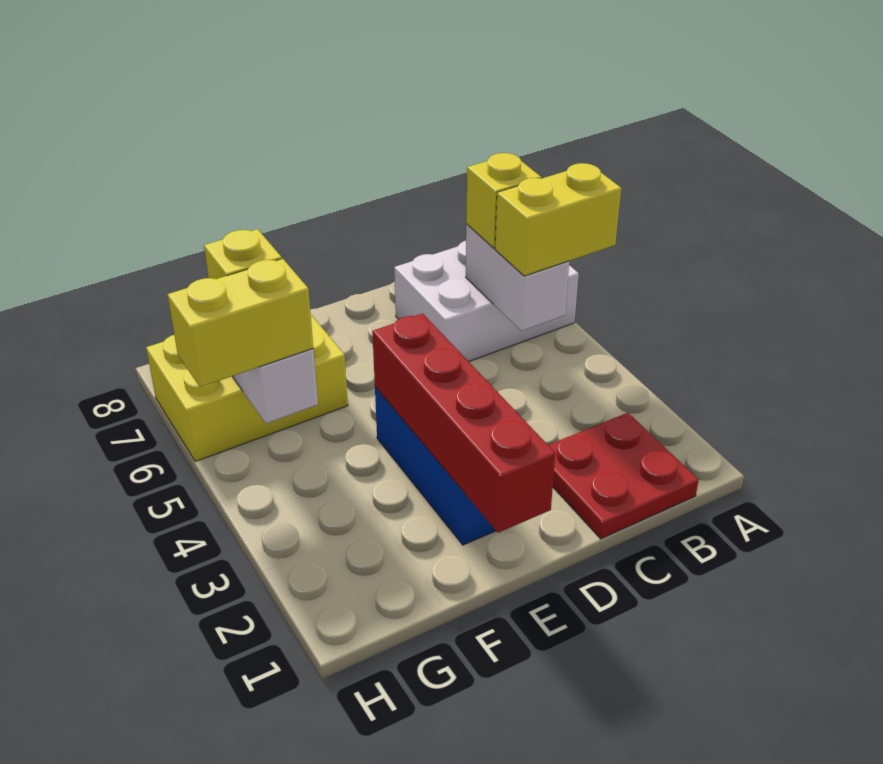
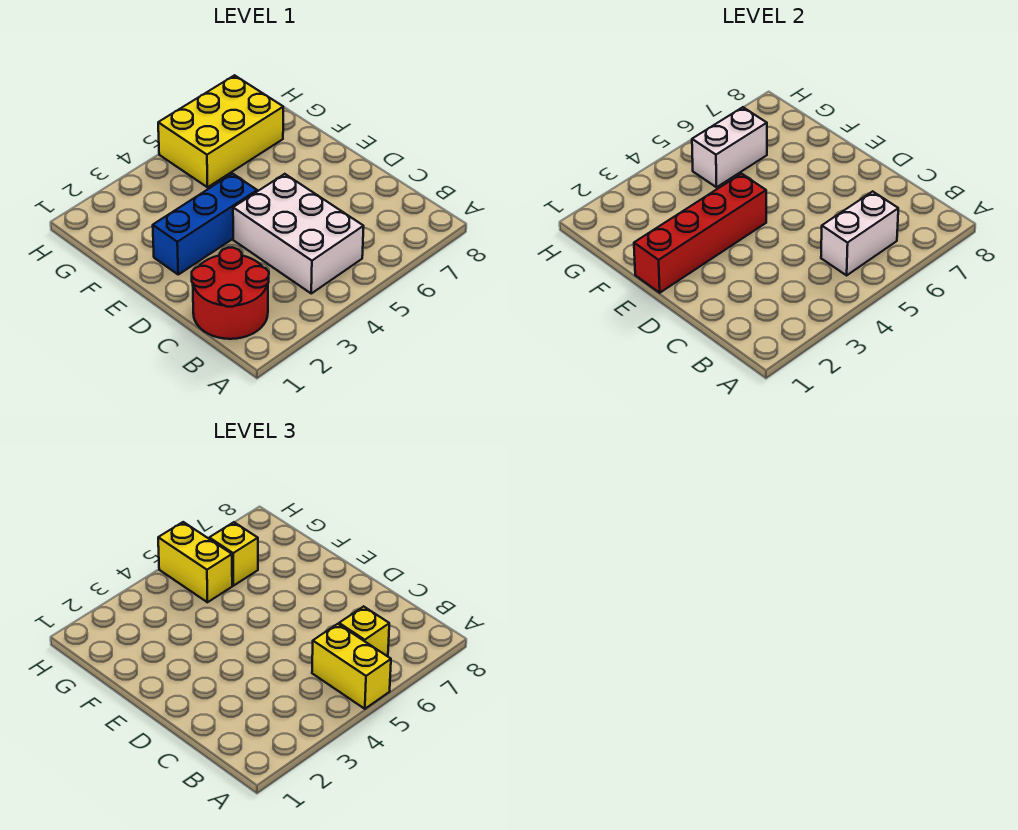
white brick A6:C7 level 1 -> white brick B4:D5 level 1
red plate B1:C2 level 1 -> red round brick B1:C2 level 1
yellow brick F6:H7 level 1 -> yellow brick G5:H7 level 1

